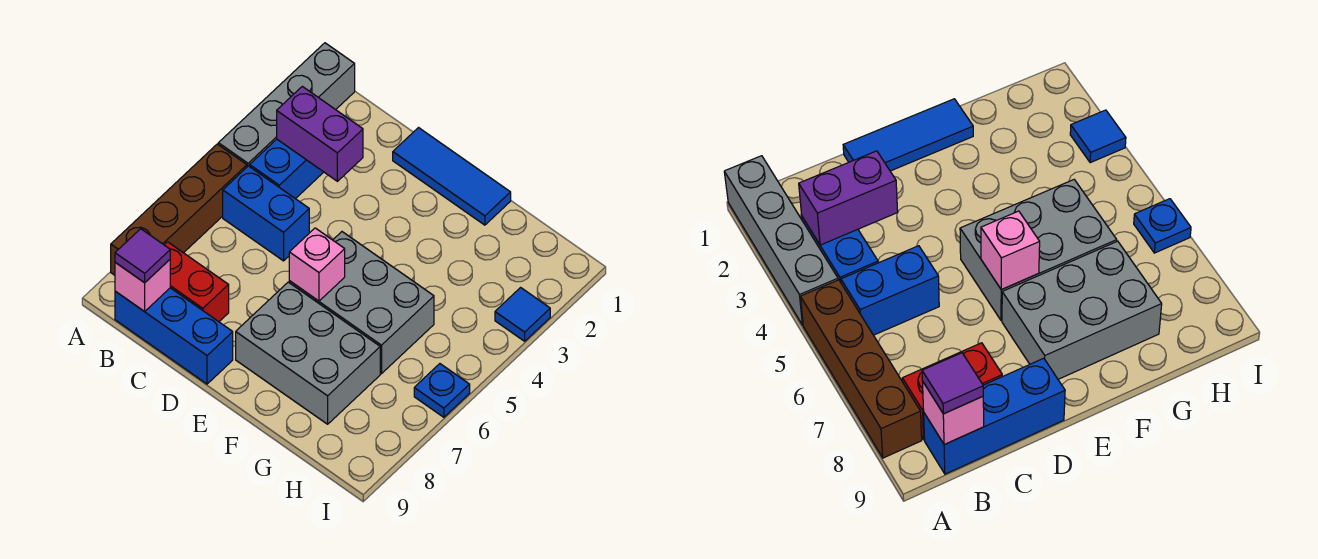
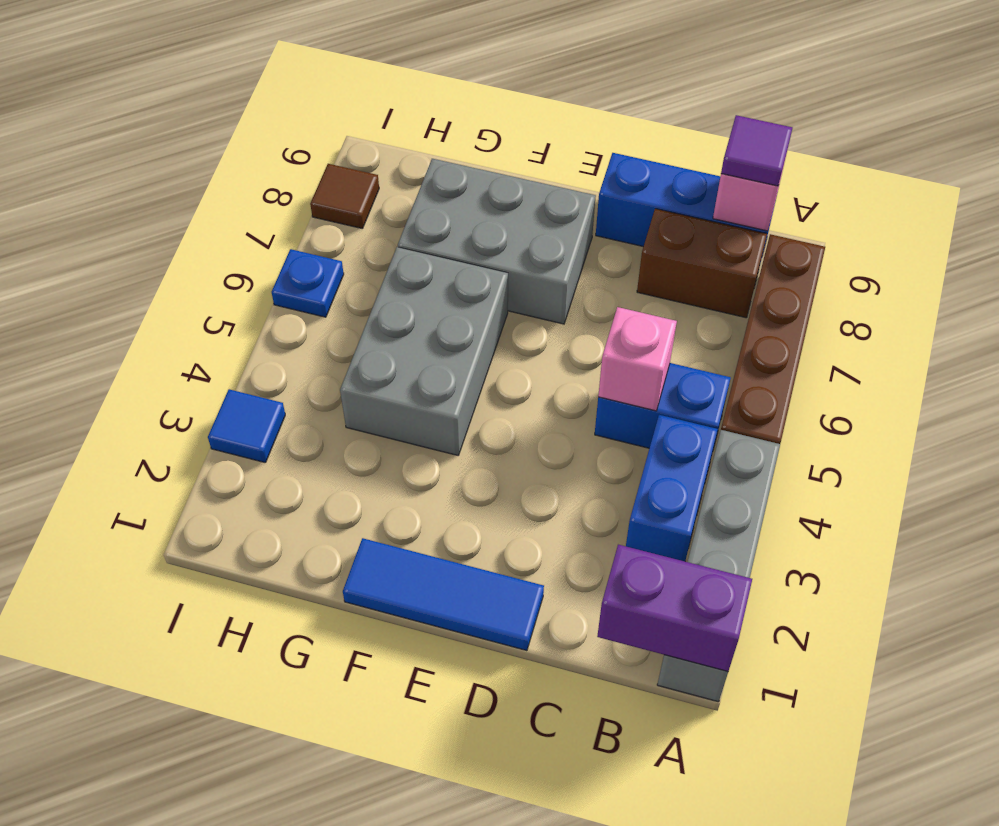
purple brick B3:C3 level 2 -> purple brick A1:B1 level 2
red brick B8:C8 level 1 -> brown brick B8:C8 level 1
grey brick E5:G6 level 1 -> grey brick F4:G6 level 1
pink brick E6 level 2 -> pink brick C5 level 2
none -> brown tile I8 level 1

